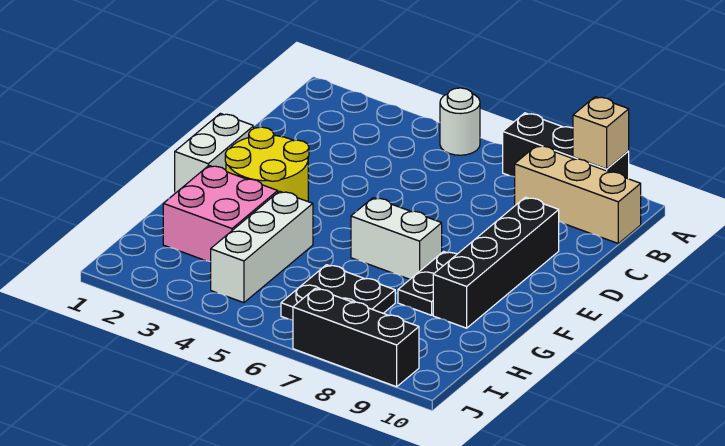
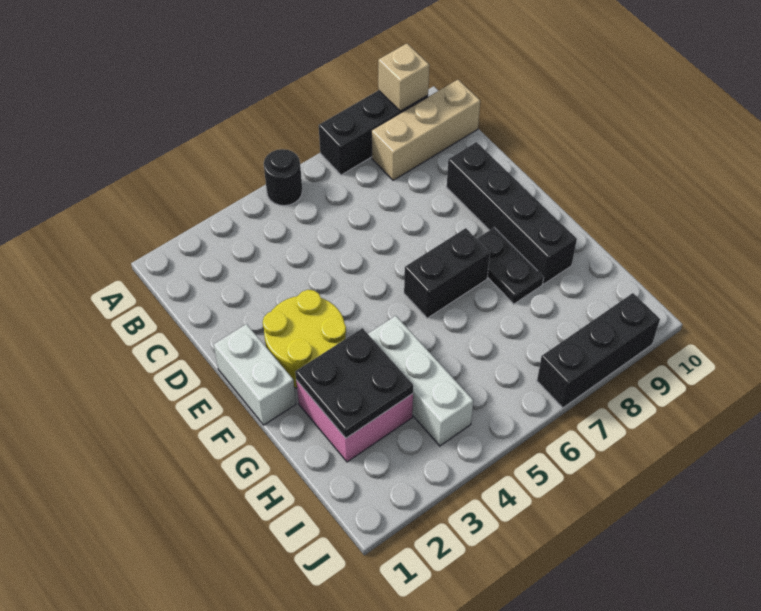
white round brick A5 level 1 -> black round brick A5 level 1
white brick F6:F7 level 1 -> black brick F6:F7 level 1
black plate H6:I7 level 1 -> black plate G2:H3 level 2

